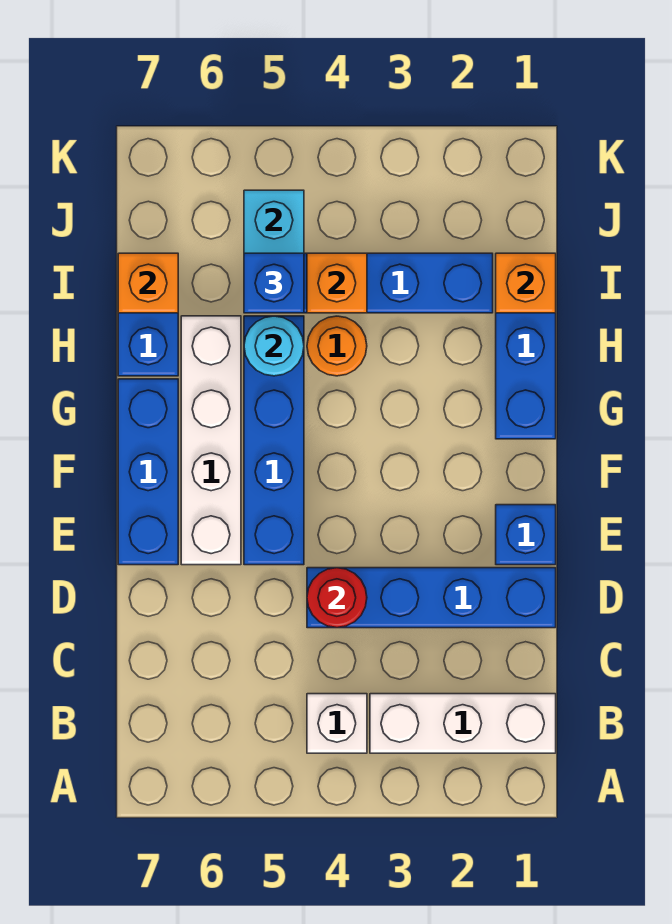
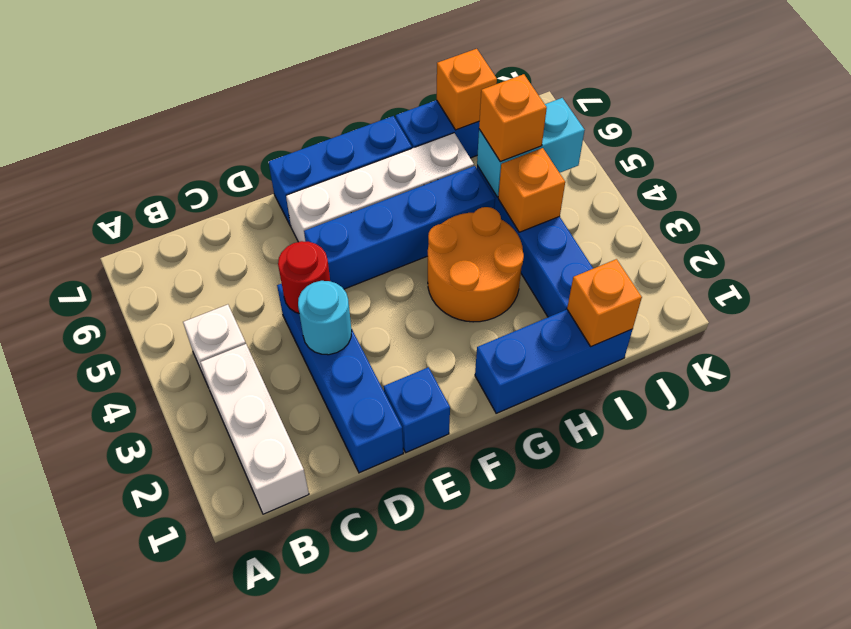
orange round brick H4 level 1 -> orange round brick G3:H4 level 1
cyan round brick H5 level 2 -> cyan round brick D3 level 2
blue brick I5 level 3 -> orange brick I5 level 3

